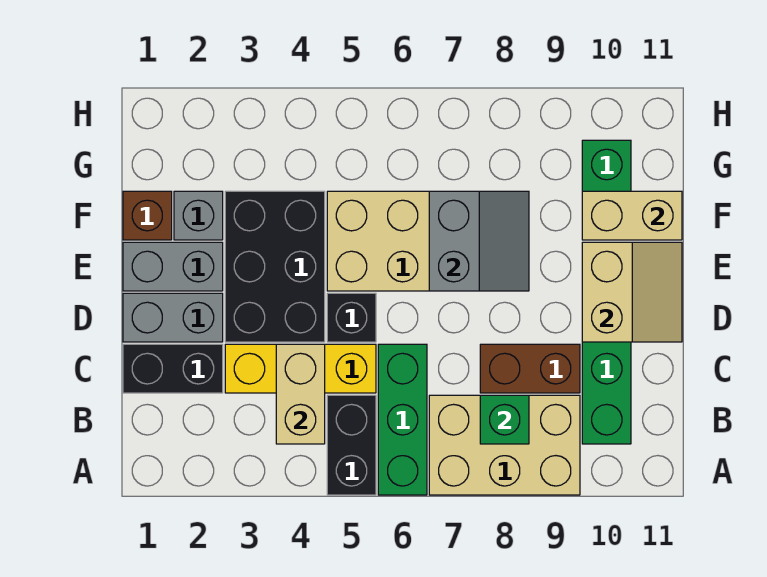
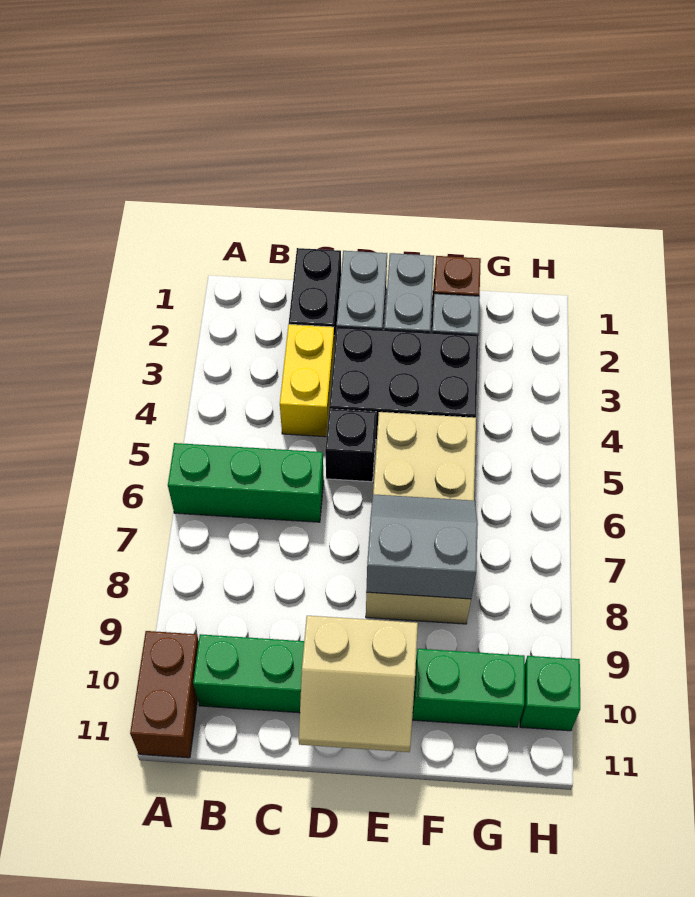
black brick A5:B5 level 1 -> none
tan brick A7:B9 level 1 -> none
tan brick B4:C4 level 2 -> none
green brick B8 level 2 -> green brick H10 level 1
yellow brick C3:C5 level 1 -> yellow brick C3:C4 level 1
brown brick C8:C9 level 1 -> brown brick A10:A11 level 1
grey slope E7:F8 level 2 top 7 -> grey slope E7:F8 level 2 top 8
tan brick F10:F11 level 2 -> none

